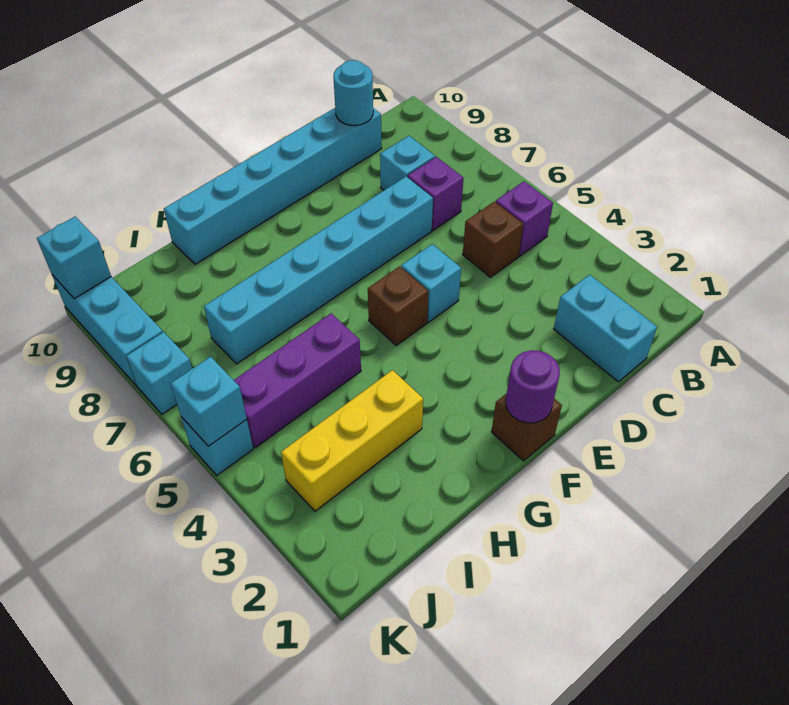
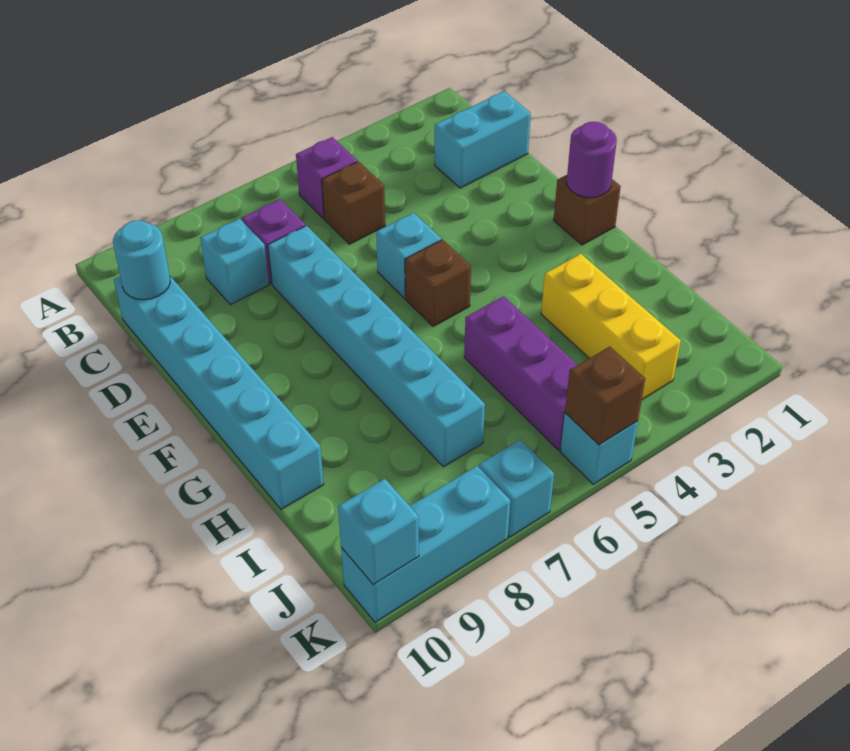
cyan brick K5 level 2 -> brown brick K5 level 2

